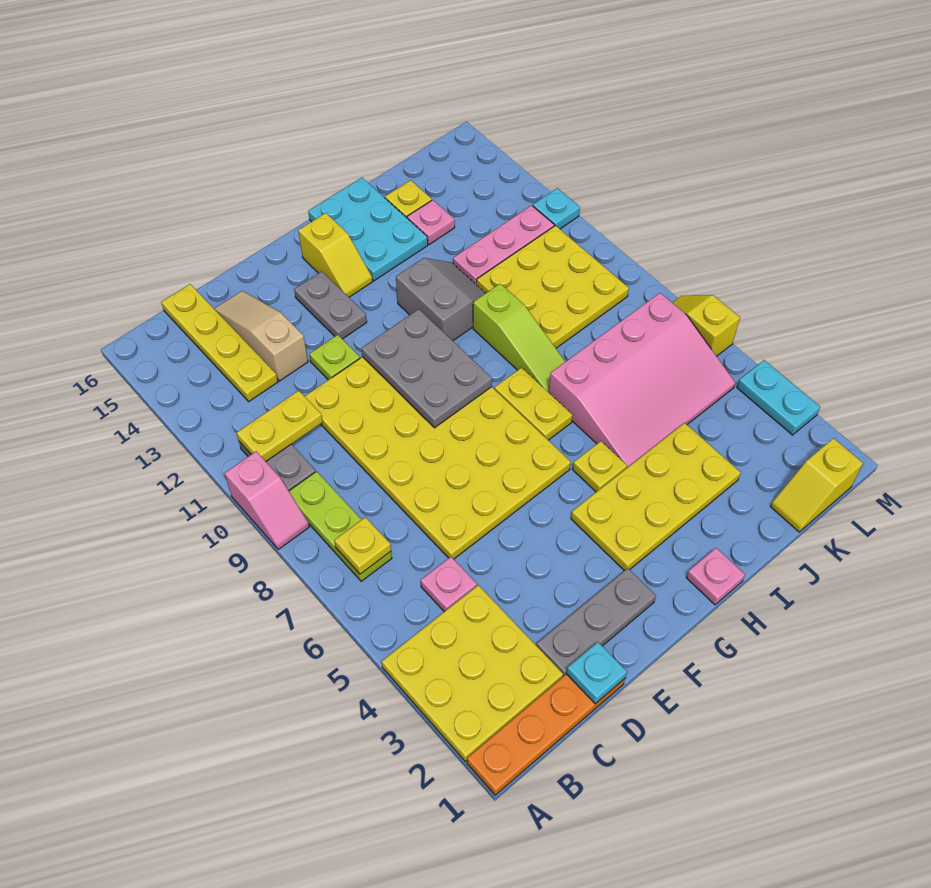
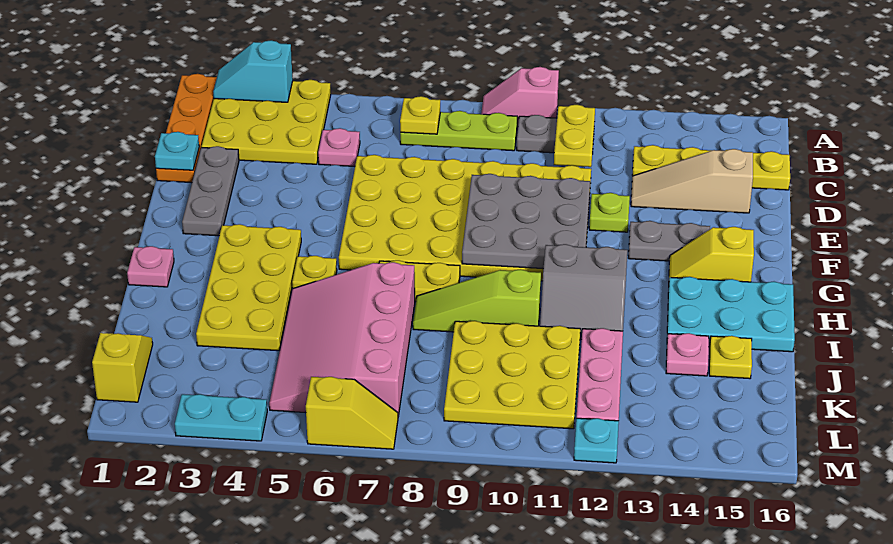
none -> cyan slope A2:A3 level 2 top 3
tan slope D13:D15 level 1 top 13 -> tan slope D13:D15 level 1 top 15
grey plate F9:G11 level 2 -> grey plate E9:G11 level 2

